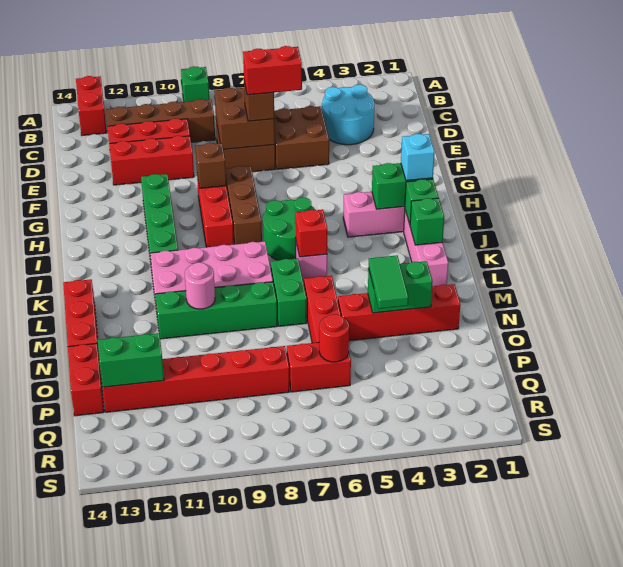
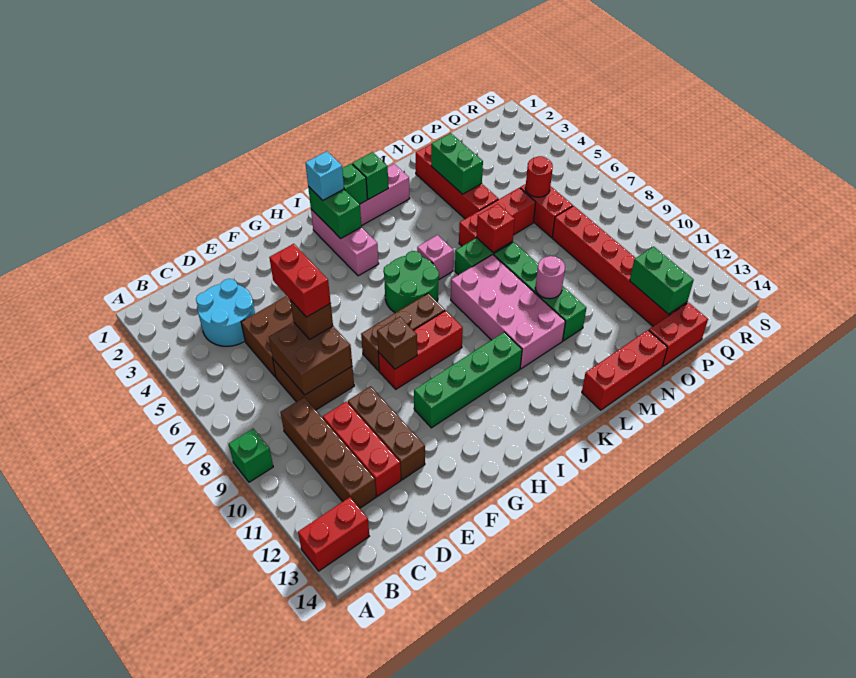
red brick E10:E12 level 1 -> brown brick E10:E12 level 1
red brick K6 level 2 -> red brick M7 level 2
green tile N4:O4 level 3 -> none

